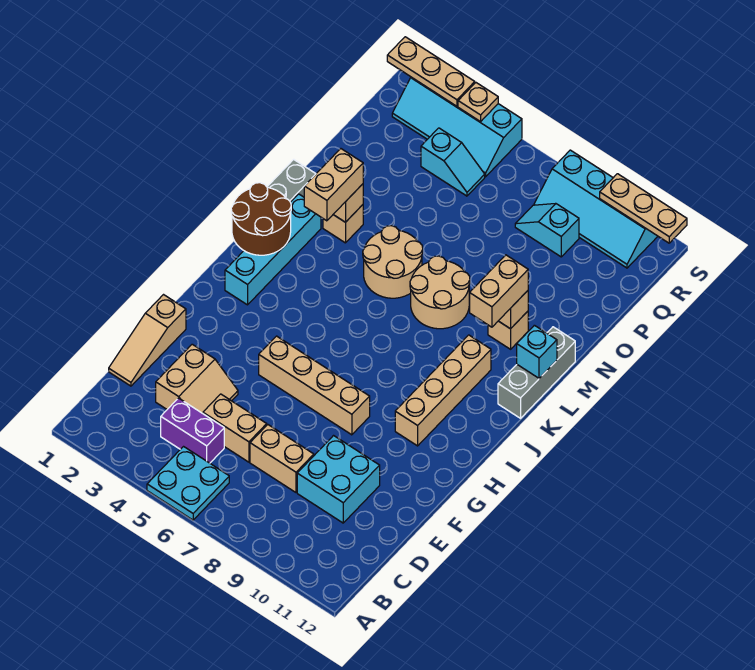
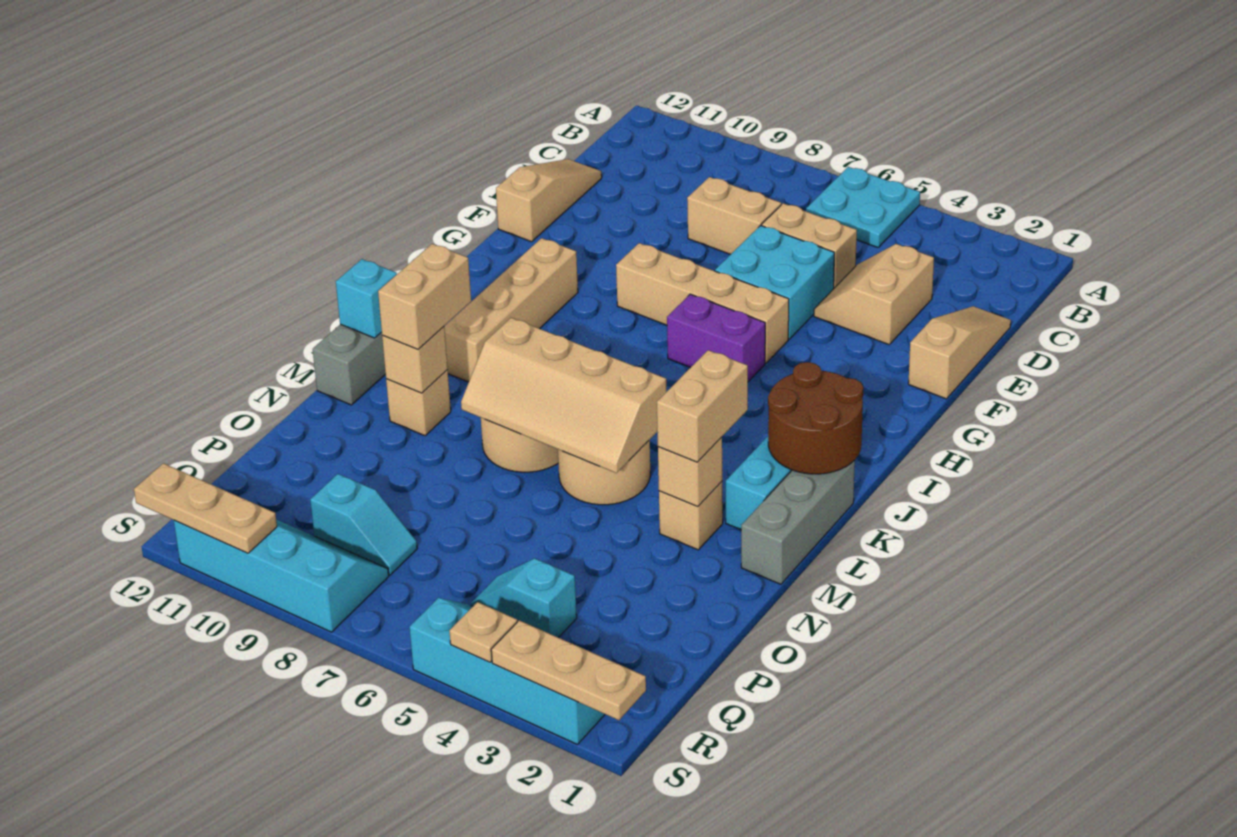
purple brick C4:C5 level 1 -> purple brick H5:H6 level 1
cyan brick D9:E10 level 1 -> cyan brick E5:F6 level 1
none -> tan slope D12:F12 level 1 top F
none -> tan slope L5:M8 level 2 top L

